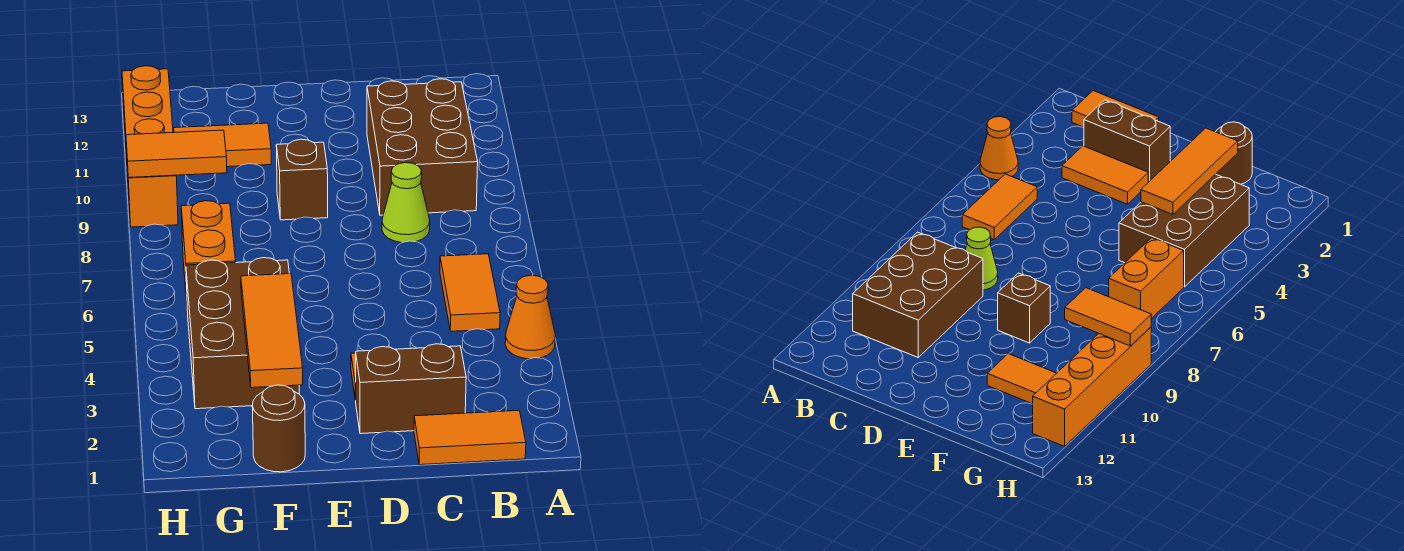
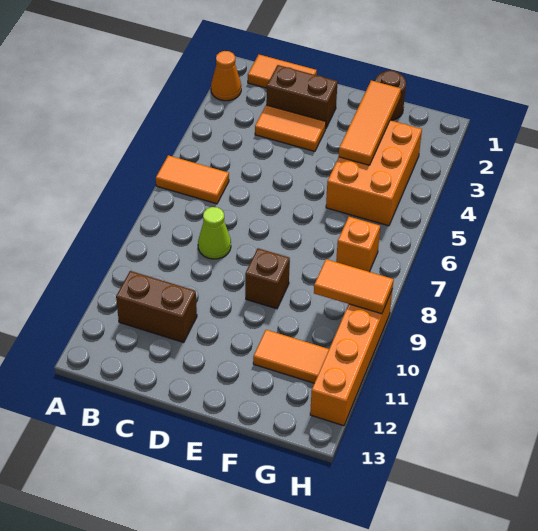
orange cone A4 level 1 -> orange cone A2 level 1
orange tile B5:B6 level 1 -> orange tile A6:B6 level 1
brown brick B9:C11 level 1 -> brown brick B11:C11 level 1
brown brick F3:G5 level 1 -> orange brick F3:G5 level 1
orange brick G6:G7 level 1 -> orange brick G7 level 1

